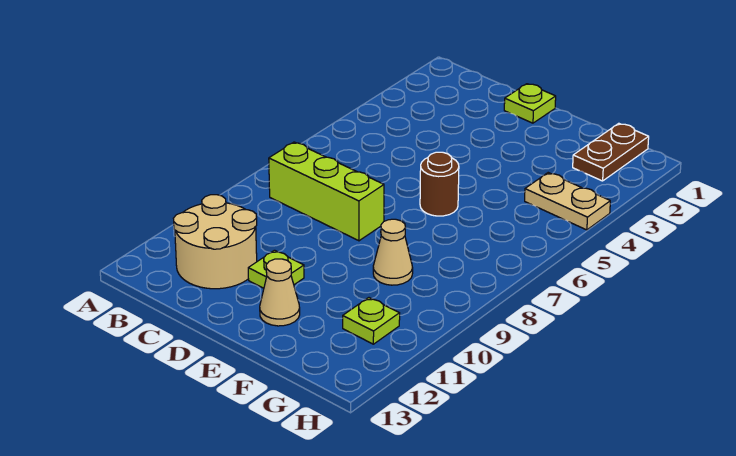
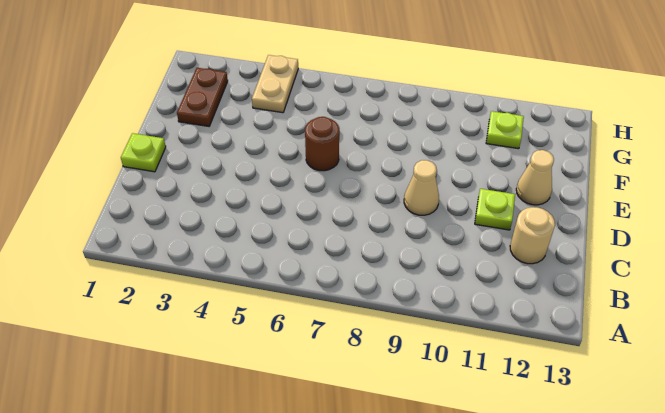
lime brick B8:D8 level 1 -> none
tan round brick B11:C12 level 1 -> tan round brick C12 level 1
tan cone F9 level 1 -> tan cone D9 level 1
brown plate G1:G2 level 1 -> brown plate F2:G2 level 1

